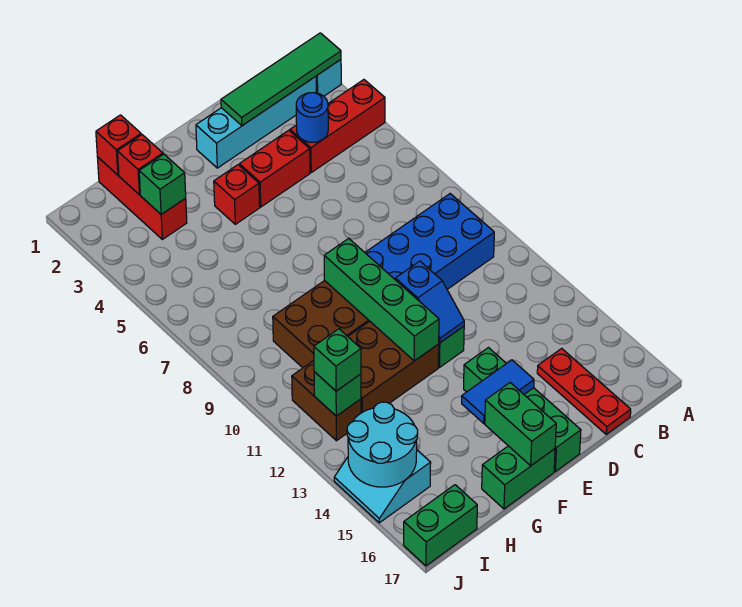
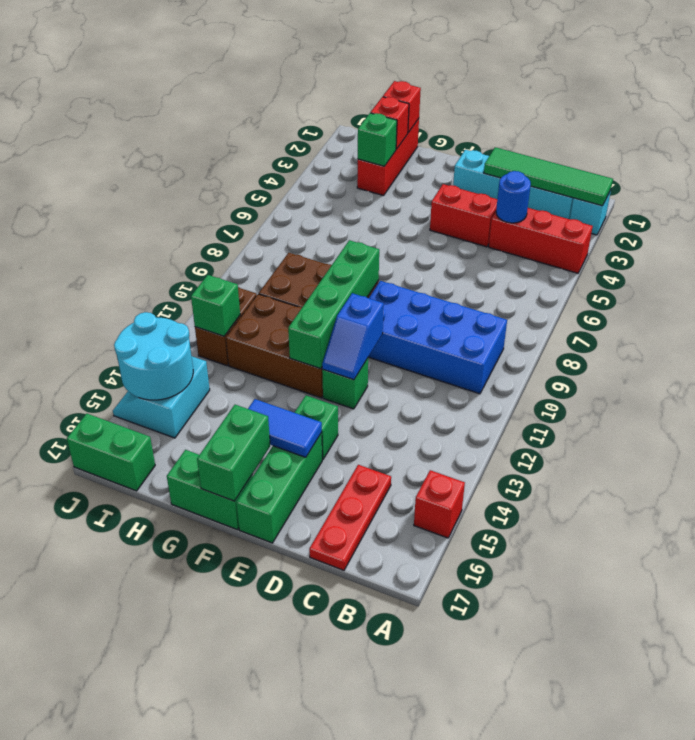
red brick F4 level 1 -> red brick A15 level 1
green brick I12 level 3 -> none

